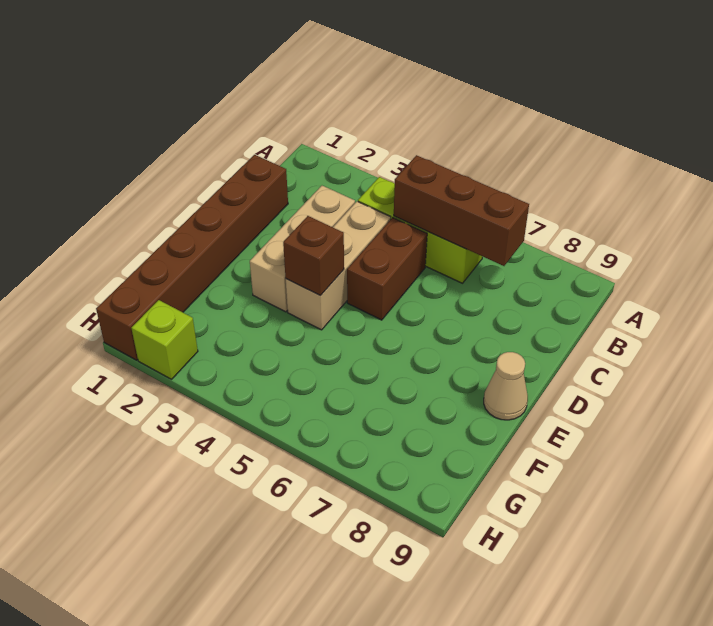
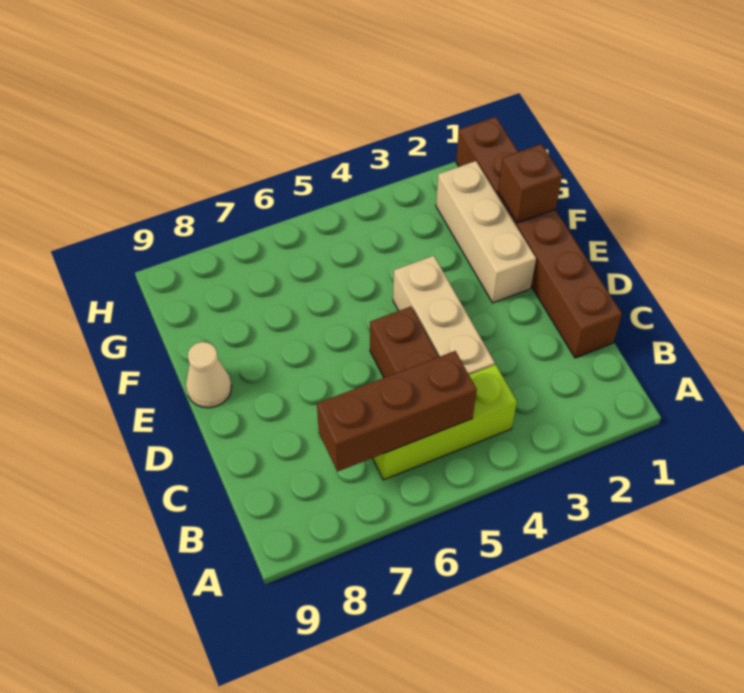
tan brick C3:E3 level 1 -> tan brick E2:G2 level 1
brown brick E4 level 2 -> brown brick F1 level 2
lime brick H2 level 1 -> none

